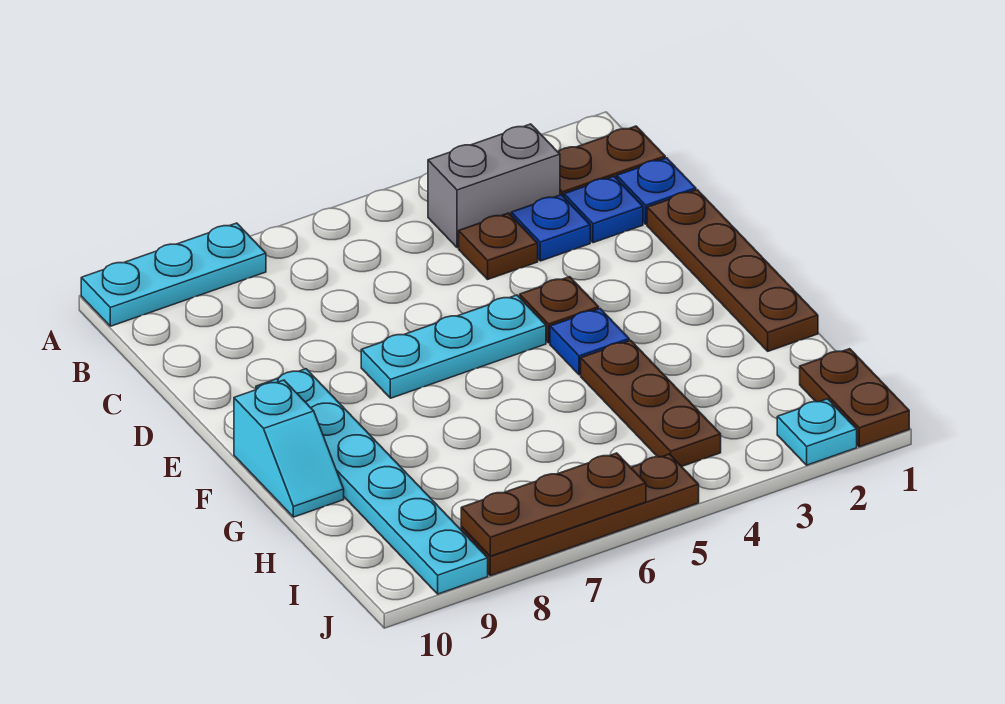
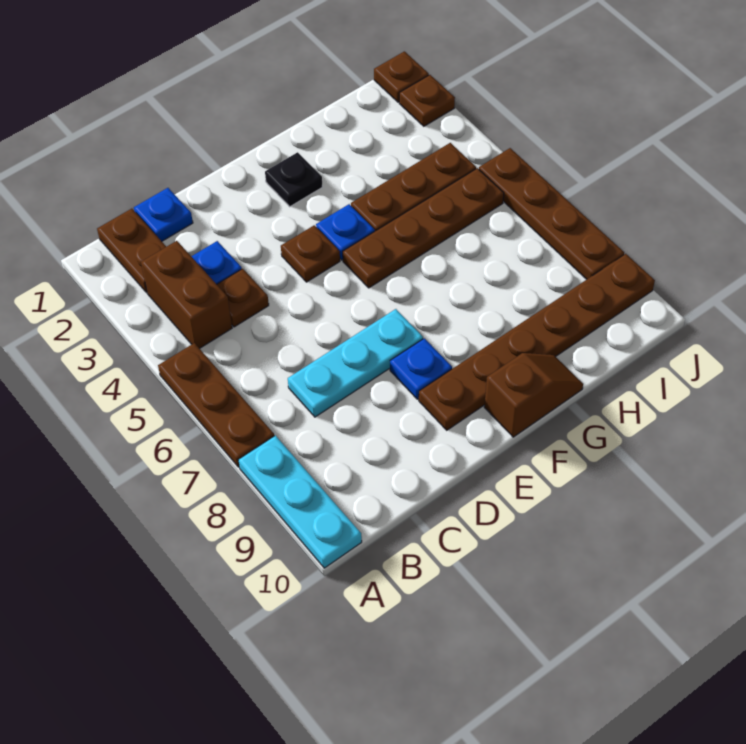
grey brick B3:B4 level 1 -> brown brick B3:B4 level 1
blue plate C2 level 1 -> blue plate E8 level 1
brown plate D1:G1 level 1 -> brown plate F5:I5 level 1
cyan plate E5:E7 level 1 -> cyan plate C7:E7 level 1
cyan plate E9:J9 level 1 -> brown plate E9:J9 level 1
none -> black plate F2 level 1
cyan slope F10:G10 level 1 top F -> brown slope F10:G10 level 1 top F
brown plate I1:J1 level 1 -> brown plate J1 level 1
cyan plate J2 level 1 -> brown plate J2 level 1
brown plate J6:J8 level 2 -> brown plate A5:A7 level 1

